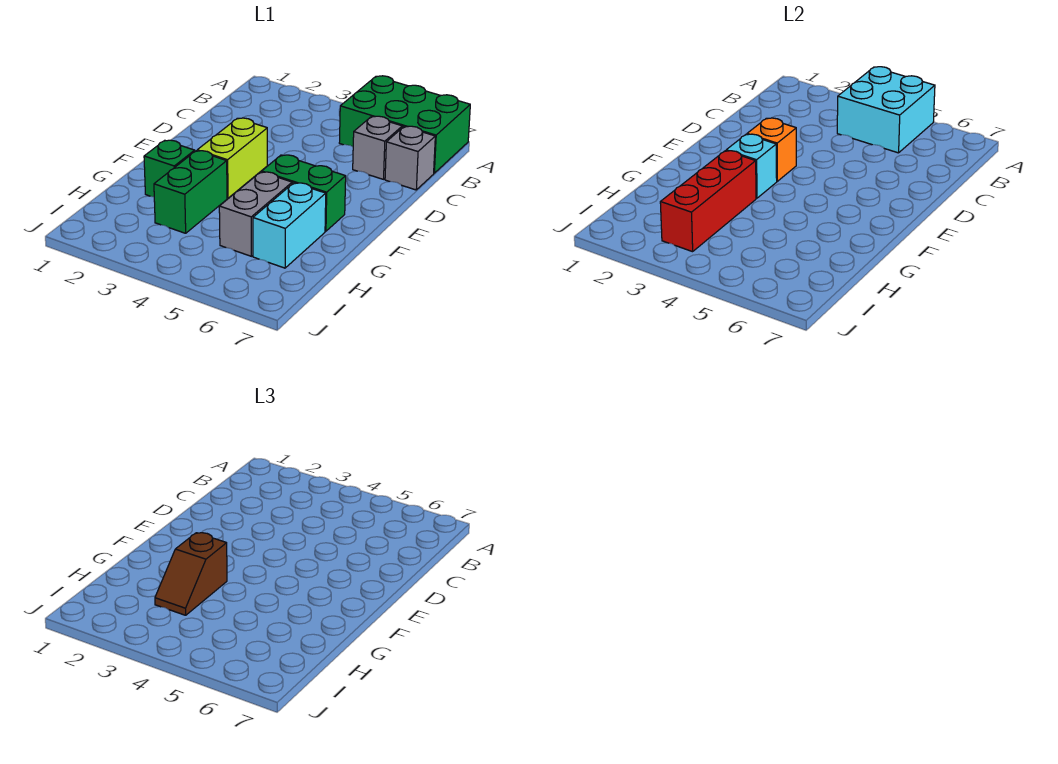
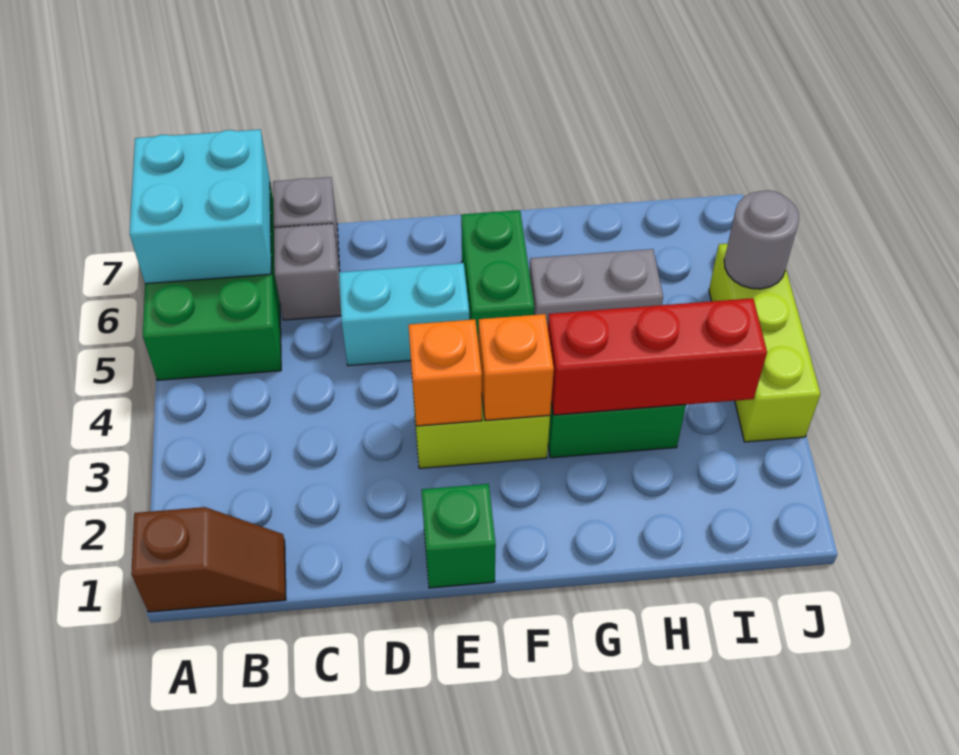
cyan brick A4:B5 level 2 -> cyan brick A6:B7 level 2
cyan brick F3 level 2 -> orange brick F3 level 2
green brick G2 level 1 -> green brick E1 level 1
brown slope G3:H3 level 3 top G -> brown slope A1:B1 level 1 top A
cyan brick G6:H6 level 1 -> cyan brick D5:E5 level 1
none -> lime brick J3:J5 level 1
none -> grey round brick J5 level 2

